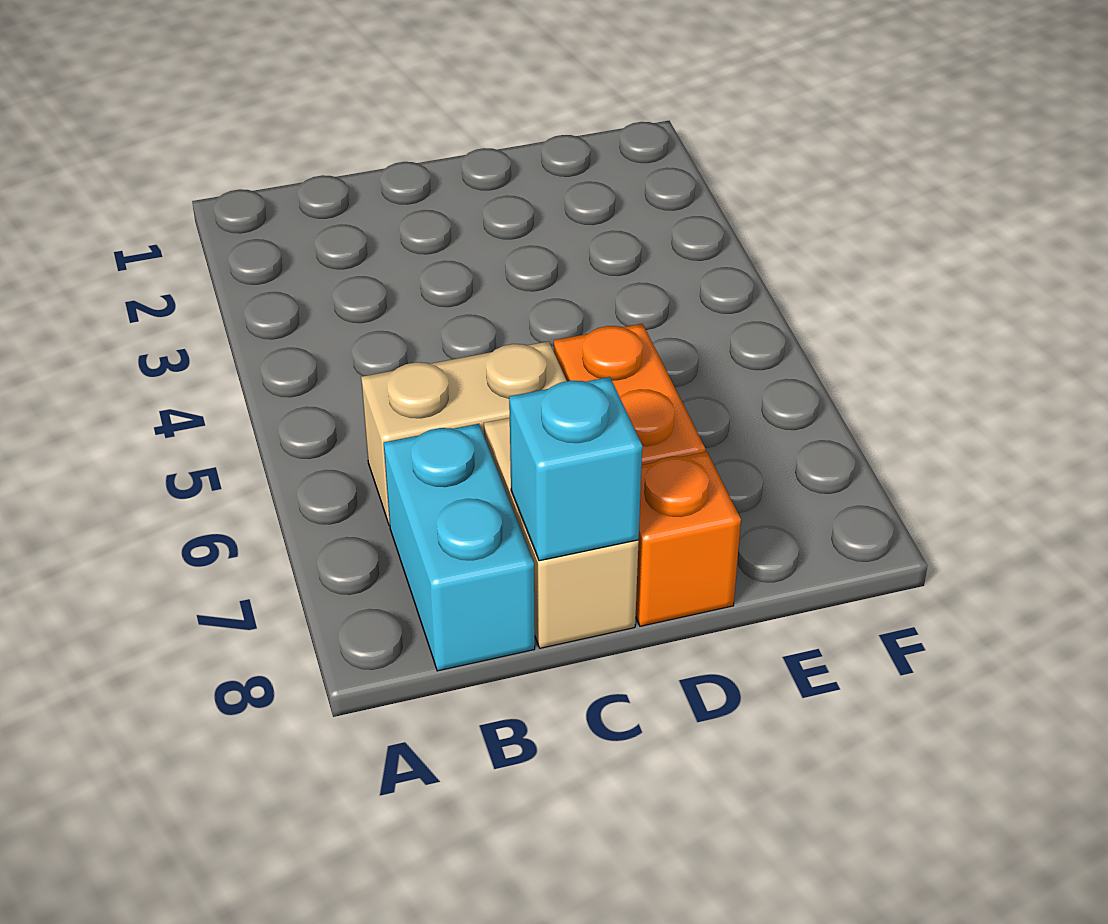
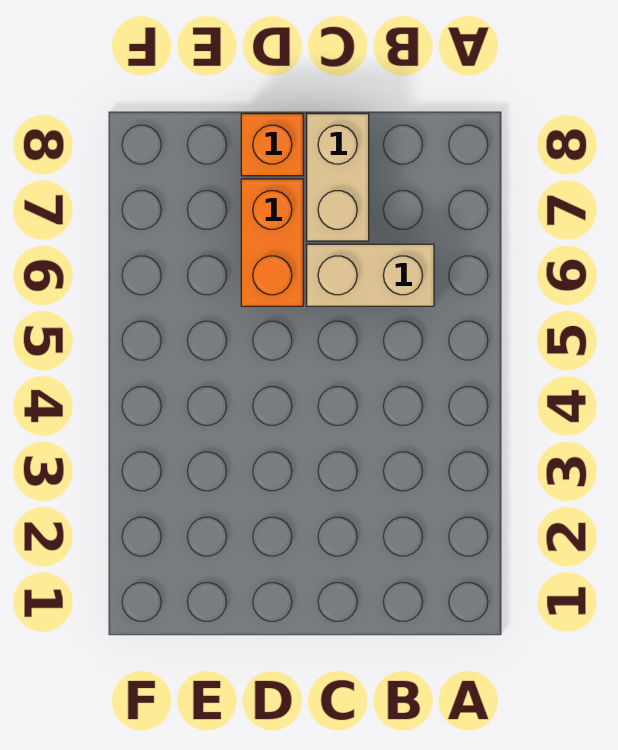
cyan brick B7:B8 level 1 -> none
cyan brick C8 level 2 -> none

